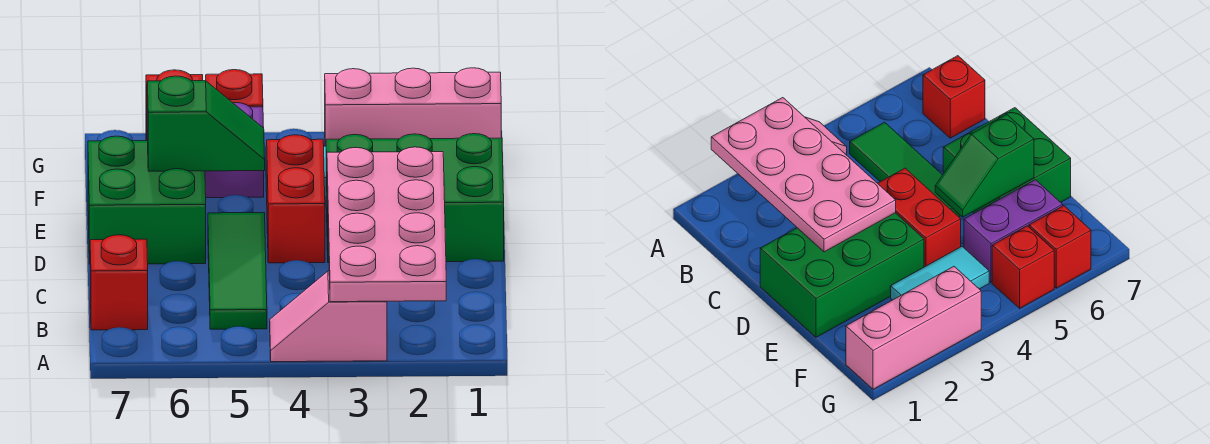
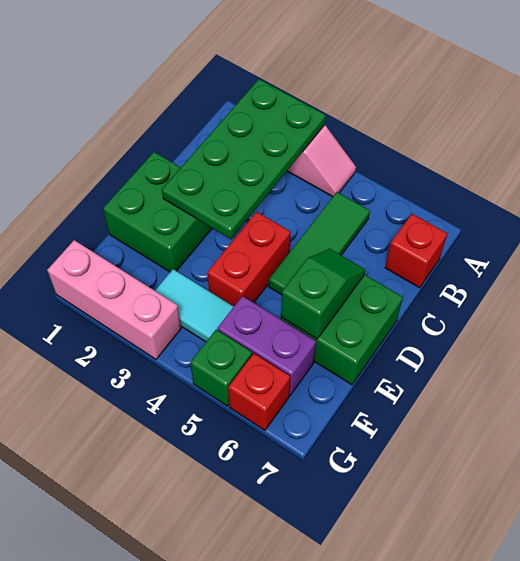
pink plate A2:D3 level 2 -> green plate A2:D3 level 2
green brick D1:E3 level 1 -> green brick D1:E2 level 1
green slope E5:E6 level 2 top 6 -> green slope D6:E6 level 2 top E
red brick G5 level 1 -> green brick G5 level 1

